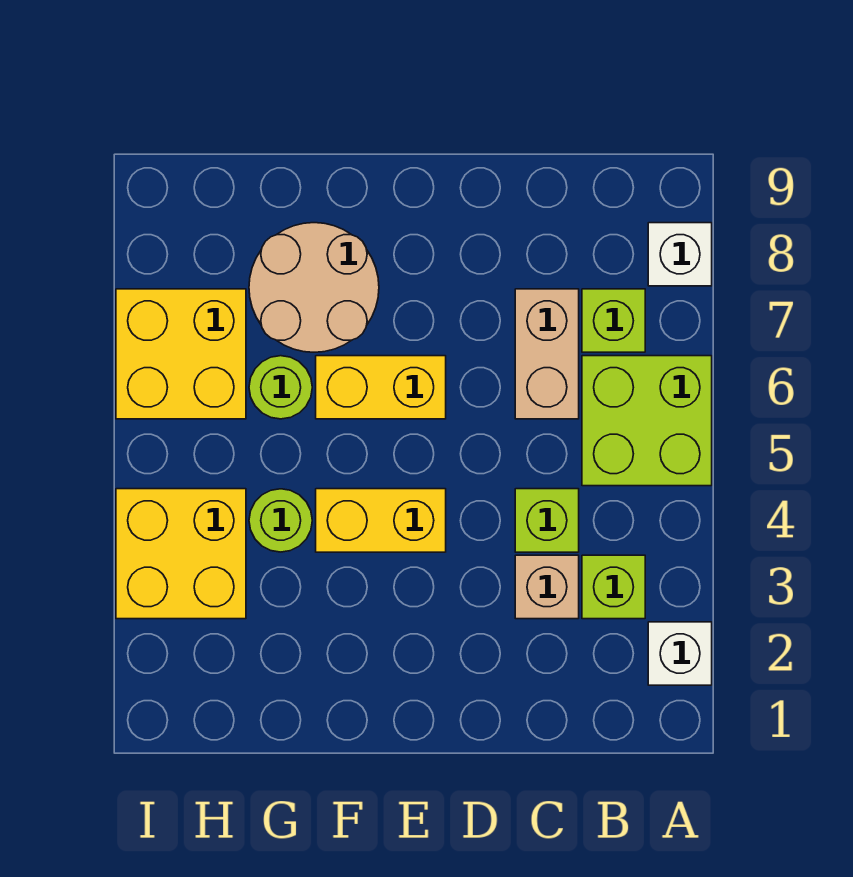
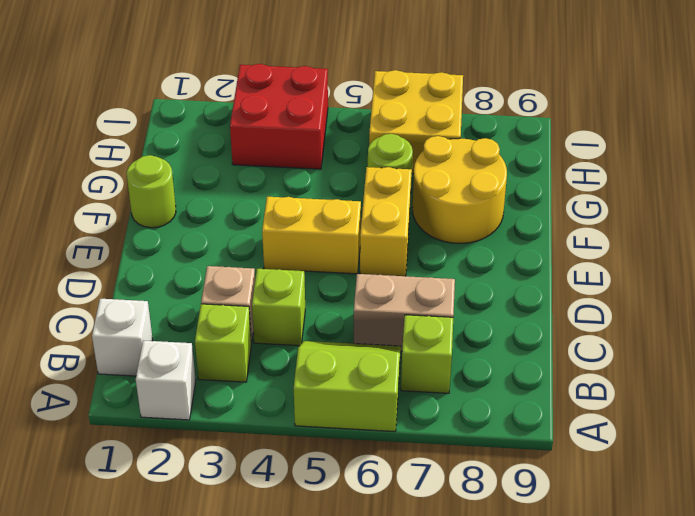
lime brick A5:B6 level 1 -> lime slope A5:B6 level 1 top A
white brick A8 level 1 -> white brick B1 level 1
yellow brick E4:F4 level 1 -> yellow brick E4:E5 level 1
tan round brick F7:G8 level 1 -> yellow round brick F7:G8 level 1
lime round brick G4 level 1 -> lime round brick F1 level 1
yellow brick H3:I4 level 1 -> red brick H3:I4 level 1

